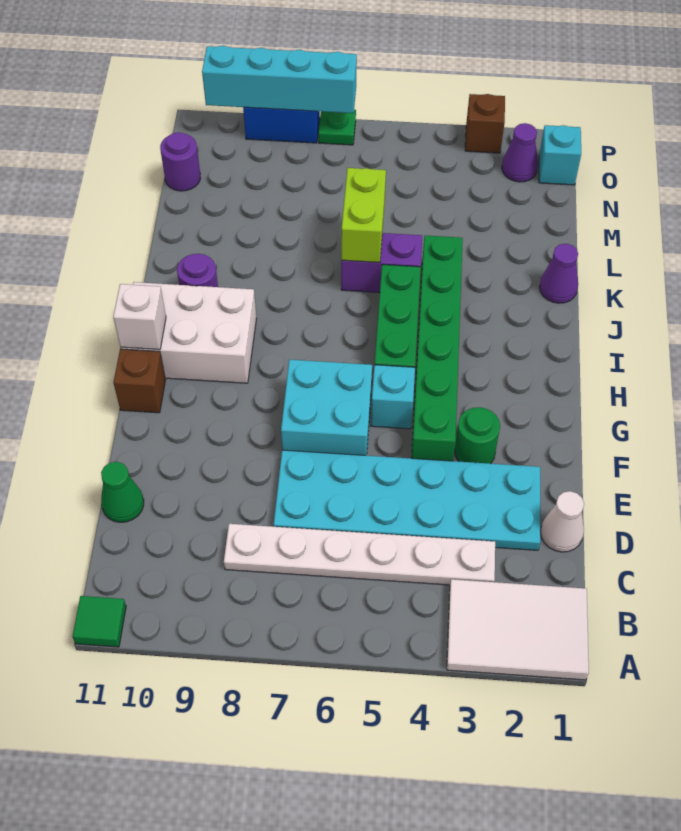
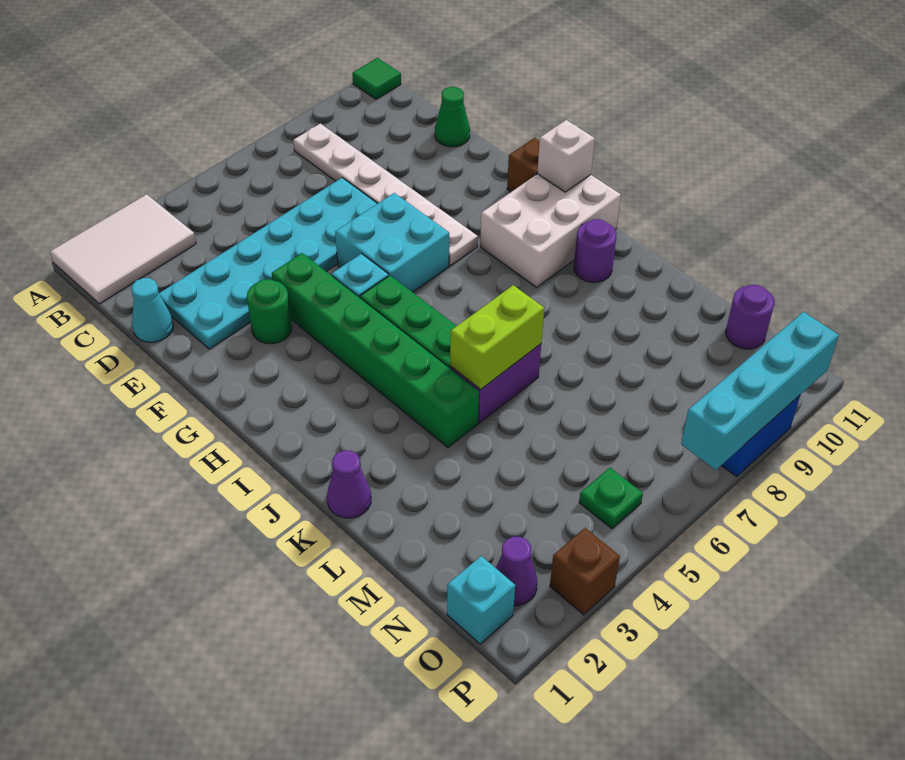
white plate C3:C8 level 1 -> white plate B8:G8 level 1
white cone D1 level 1 -> cyan cone D1 level 1
lime brick K6:L6 level 2 -> lime brick K5:K6 level 2
green plate P7 level 1 -> green plate O5 level 1

